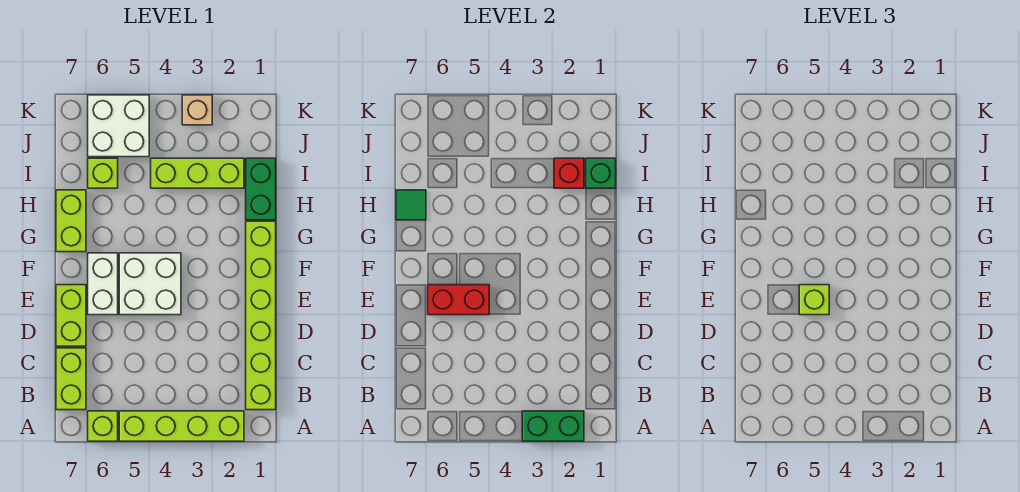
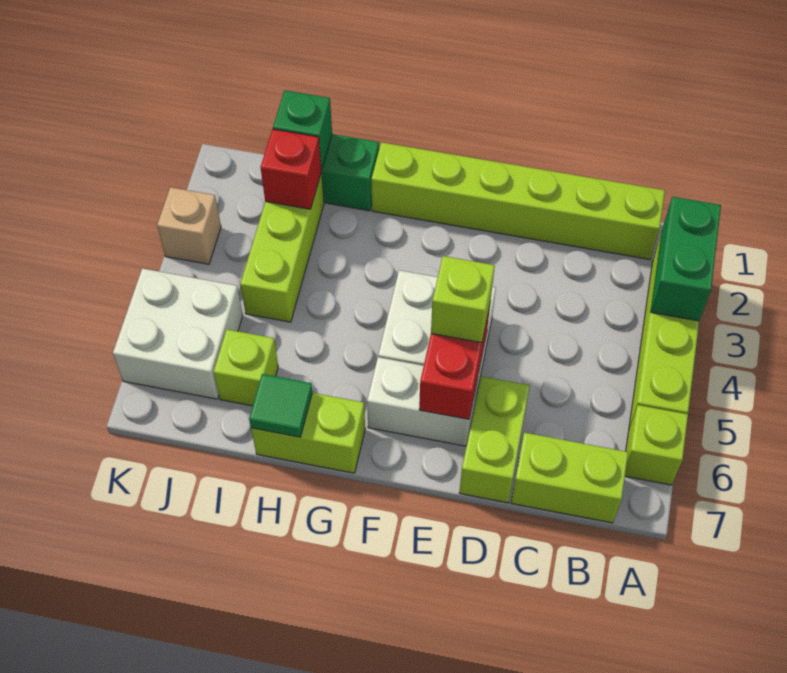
lime brick D7:E7 level 1 -> lime brick D6:D7 level 1

